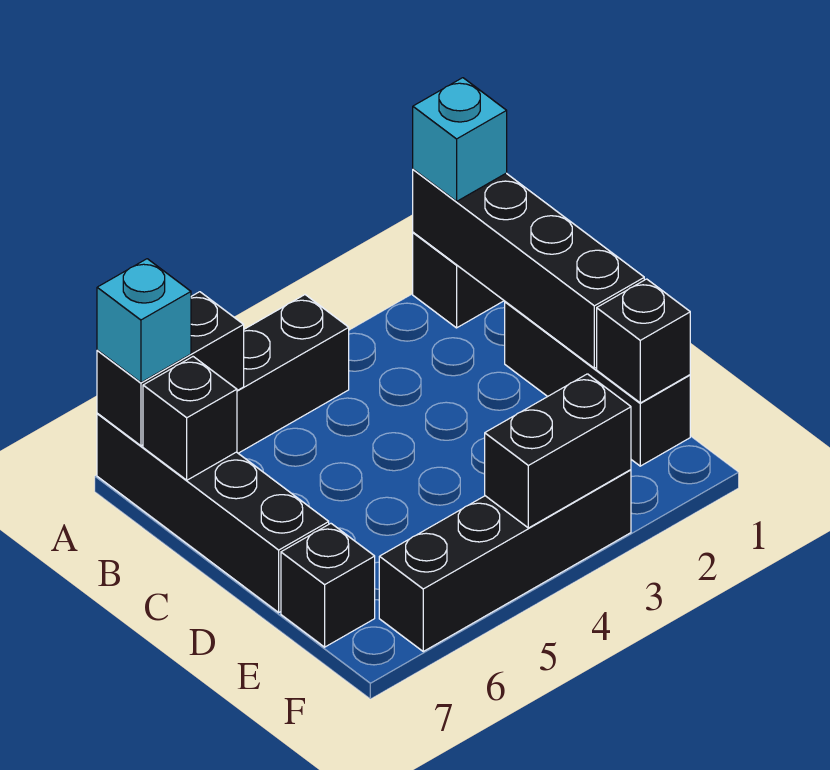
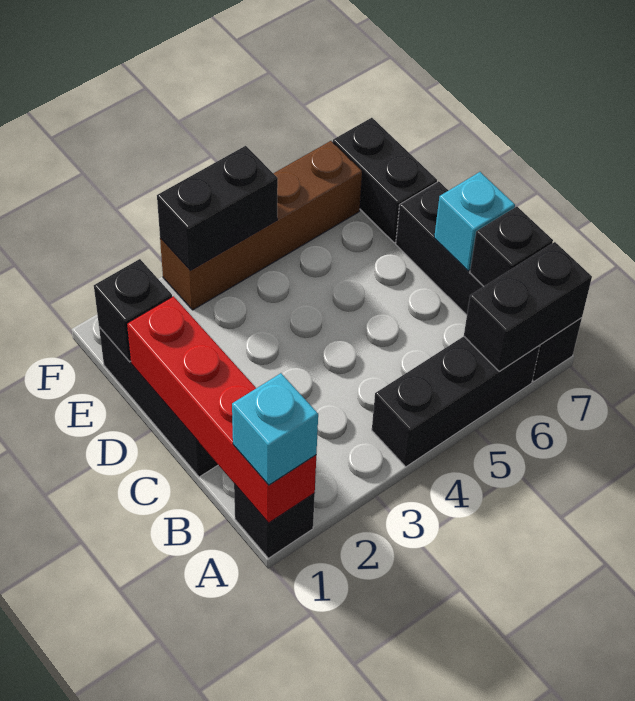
black brick A1:D1 level 2 -> red brick A1:D1 level 2
cyan brick A7 level 3 -> cyan brick C7 level 2
black brick E7 level 1 -> black brick E7:F7 level 1
black brick F3:F6 level 1 -> brown brick F3:F6 level 1

